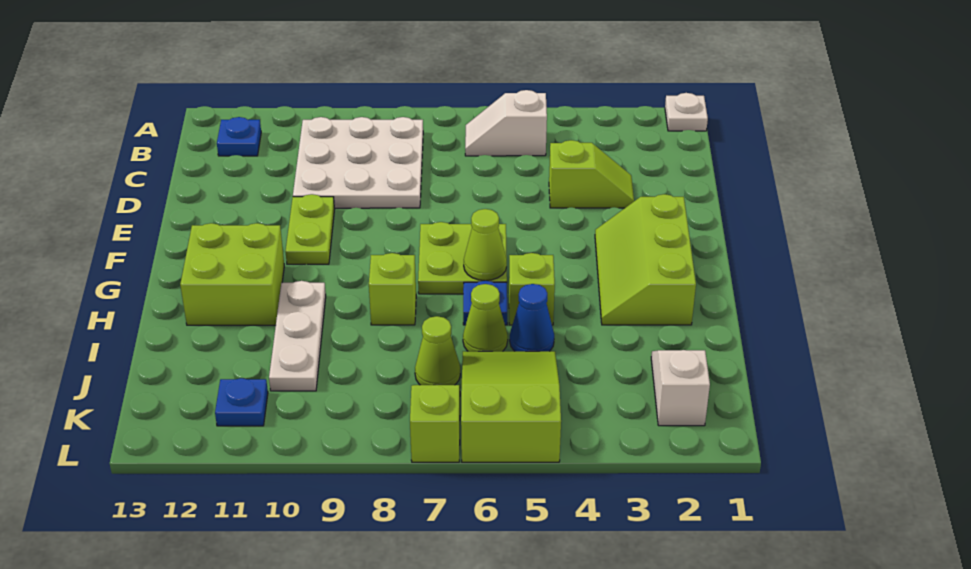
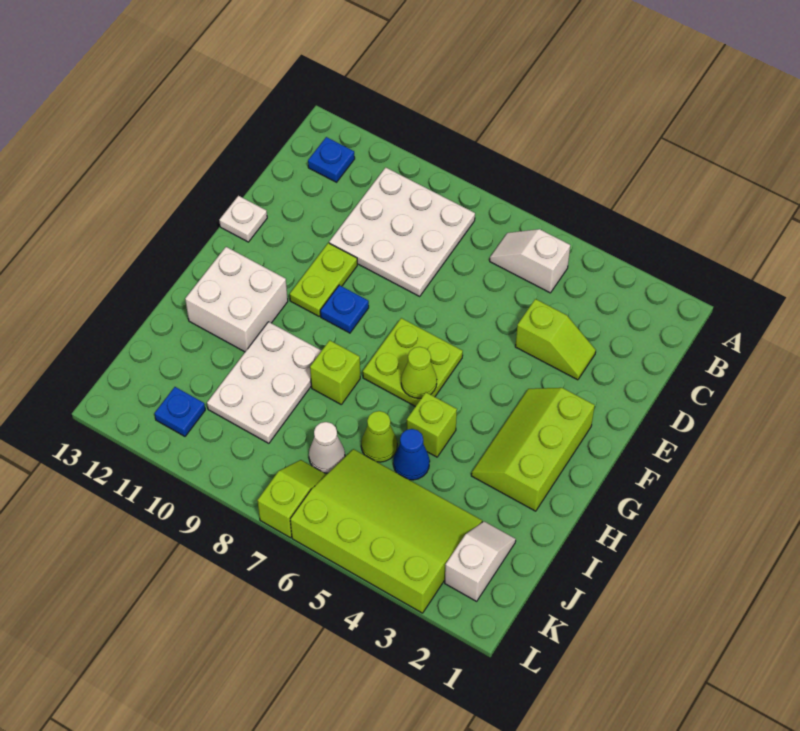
white plate A1 level 1 -> white plate E13 level 1
lime brick G11:H12 level 1 -> white brick G11:H12 level 1
blue plate H6 level 1 -> blue plate F9 level 1
white plate H10:J10 level 1 -> white plate H9:J10 level 1
lime slope J5:L6 level 1 top L -> lime slope J3:L6 level 1 top L
lime cone J7 level 1 -> white cone J7 level 1

